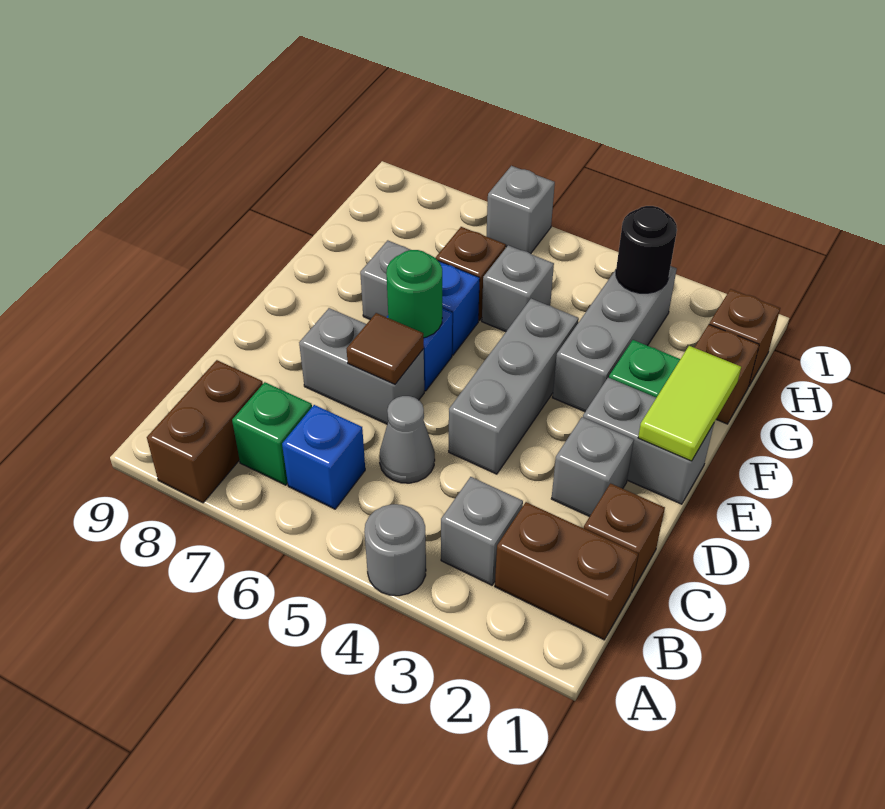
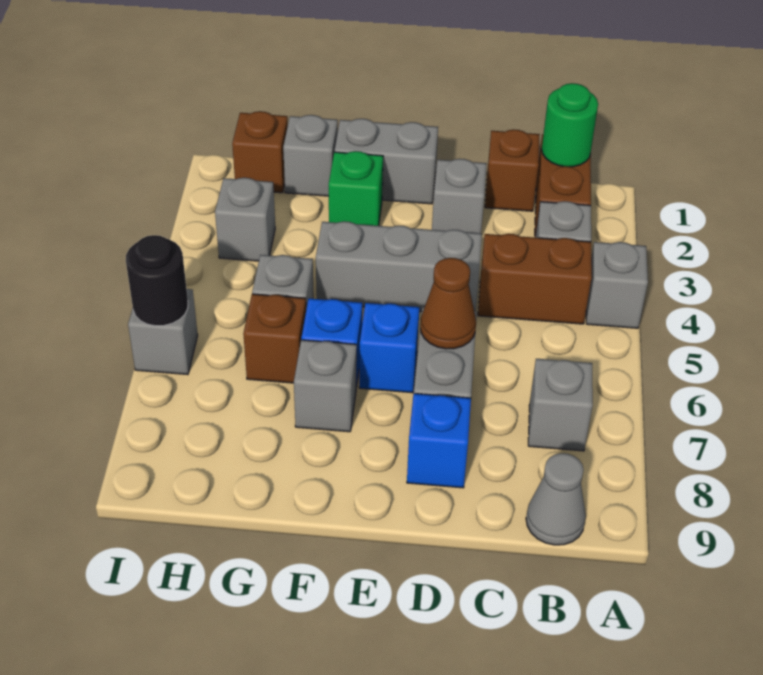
grey round brick A4 level 1 -> grey brick A4 level 1
brown brick A8:B8 level 1 -> brown brick B4:C4 level 1
blue brick B6 level 1 -> blue brick D8 level 1
green brick B7 level 1 -> grey brick B7 level 1
grey cone C5 level 1 -> grey cone B9 level 1
brown tile D6 level 2 -> brown cone D6 level 2
grey brick E1:E2 level 1 -> grey brick E1:F1 level 1
lime tile E1:F1 level 2 -> none
green round brick E6 level 2 -> green round brick B1 level 2
grey brick F3:H3 level 1 -> grey brick H3 level 1
brown brick G1 level 1 -> grey brick G1 level 1
black round brick H3 level 2 -> black round brick I6 level 2

